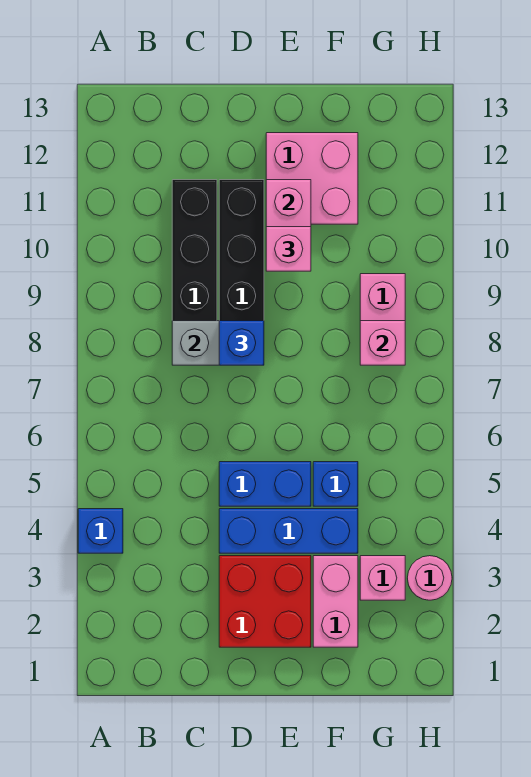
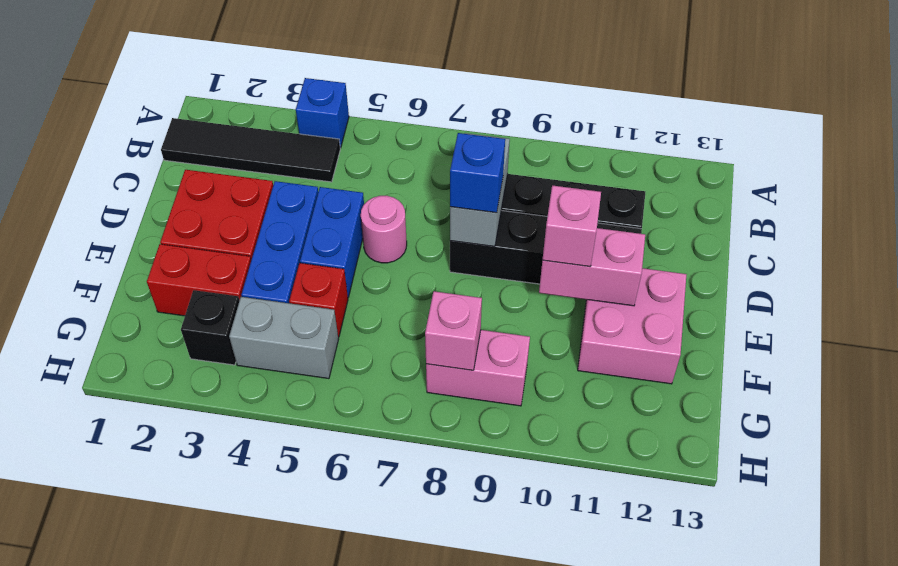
none -> black tile B1:B4 level 1
pink brick F2:F3 level 1 -> red brick F2:F3 level 1
blue brick F5 level 1 -> red brick F5 level 1
pink brick G3 level 1 -> black brick G3 level 1
none -> grey brick G4:G5 level 1
pink round brick H3 level 1 -> pink round brick D6 level 1

